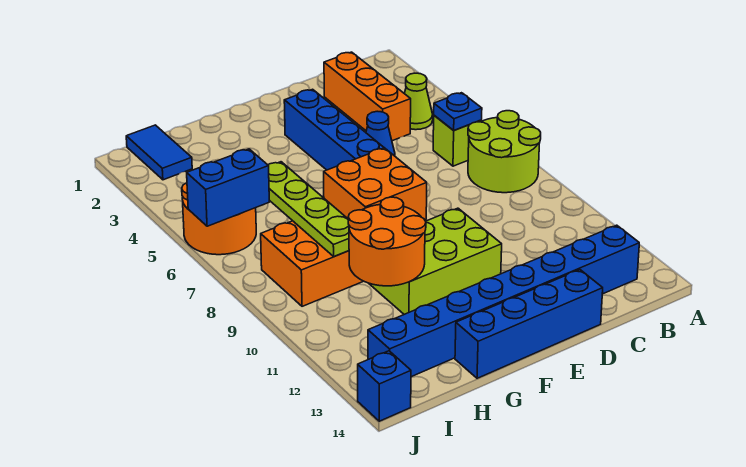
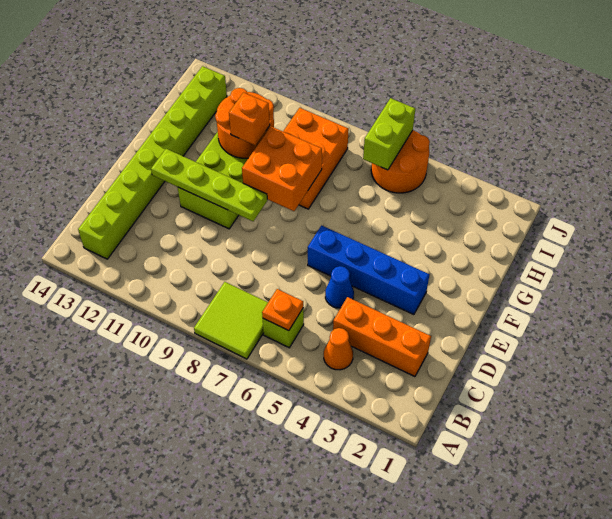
lime round brick A7:B8 level 1 -> lime tile A7:B8 level 1
lime cone B4 level 1 -> orange cone B4 level 1
blue plate B6 level 2 -> orange plate B6 level 2
blue brick B13:I13 level 1 -> lime brick B13:I13 level 1
blue brick D14:G14 level 1 -> none
none -> orange brick G10 level 3
lime plate H6:H9 level 2 -> lime plate E9:E12 level 2
blue tile I1:I2 level 1 -> none
blue brick I6:J6 level 2 -> lime brick I6:J6 level 2
blue brick J14 level 1 -> none

